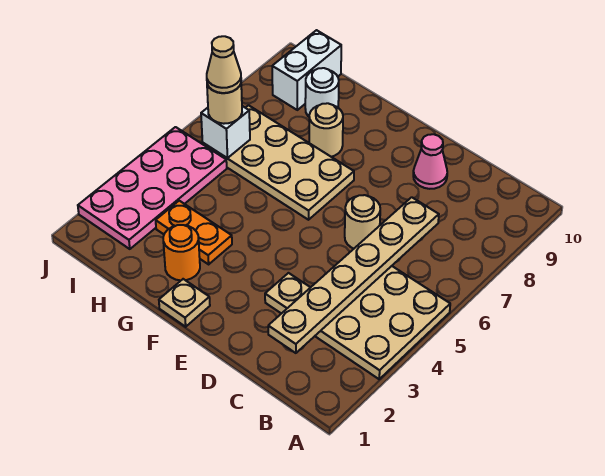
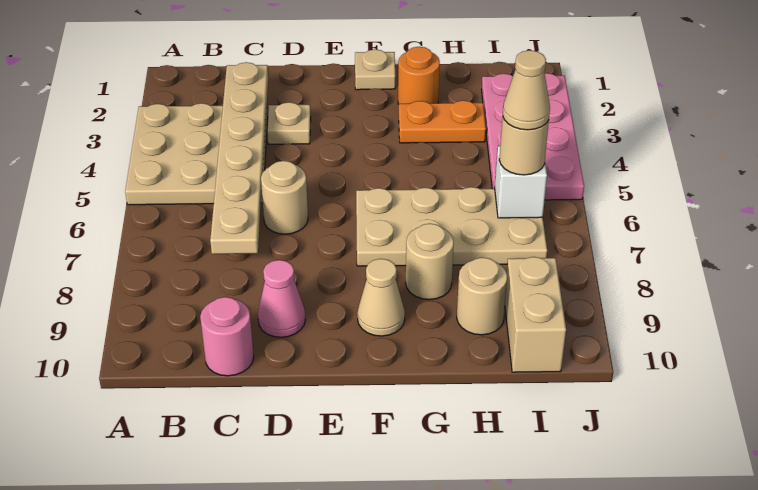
none -> pink round brick C10 level 1
none -> tan cone F9 level 1
white round brick H9 level 1 -> tan round brick H9 level 1
white brick I9:I10 level 1 -> tan brick I9:I10 level 1

